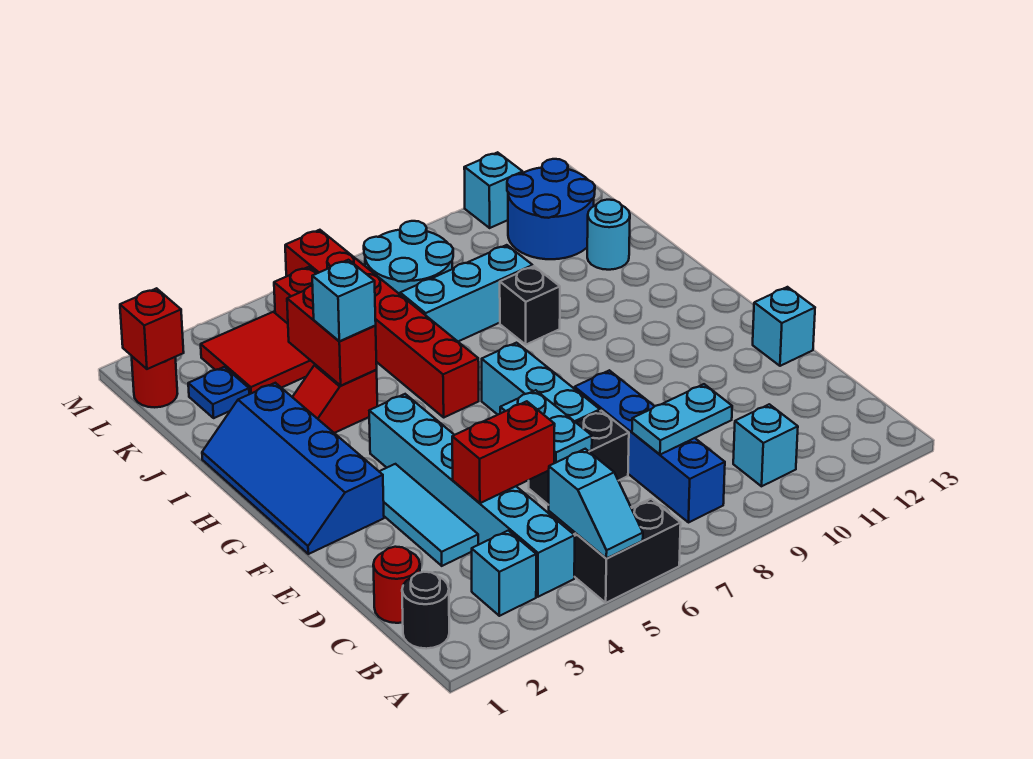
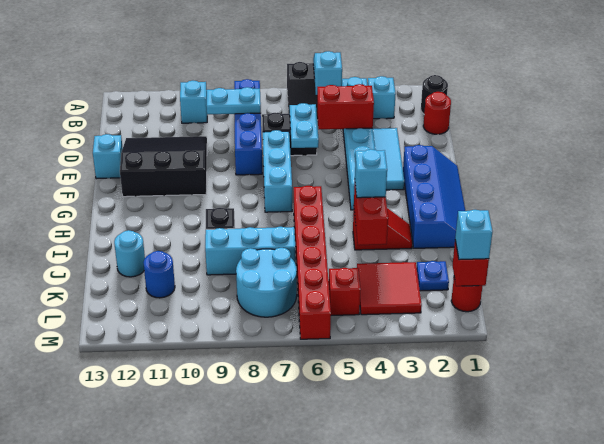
none -> black slope D10:F12 level 1 top F
blue round brick K11:L12 level 1 -> blue round brick K11 level 1
cyan brick M11 level 1 -> cyan brick L1 level 3

